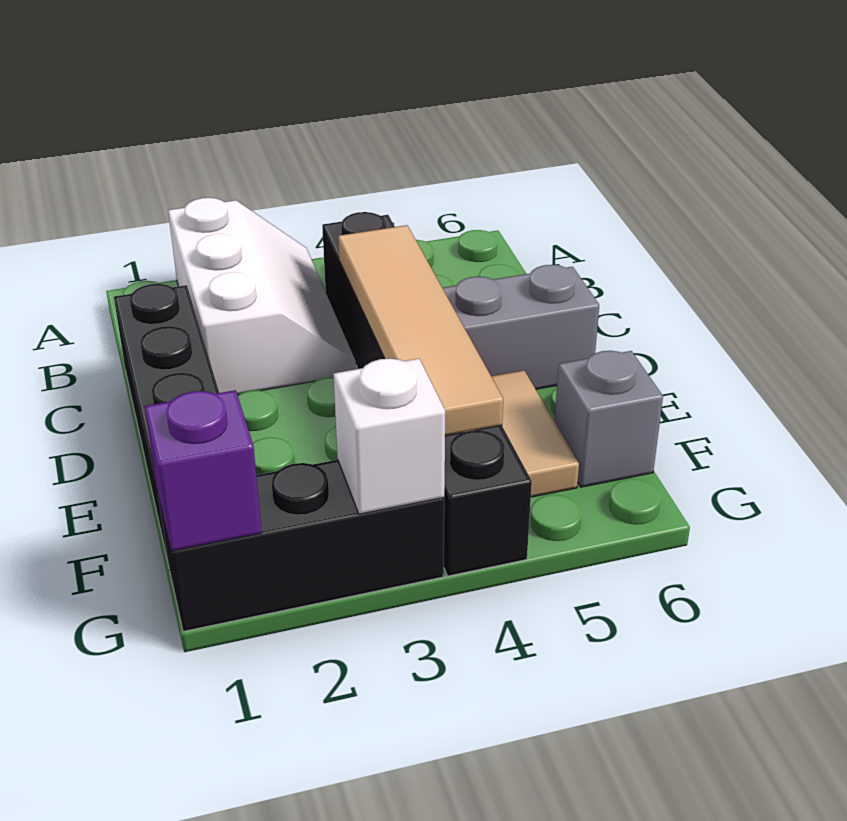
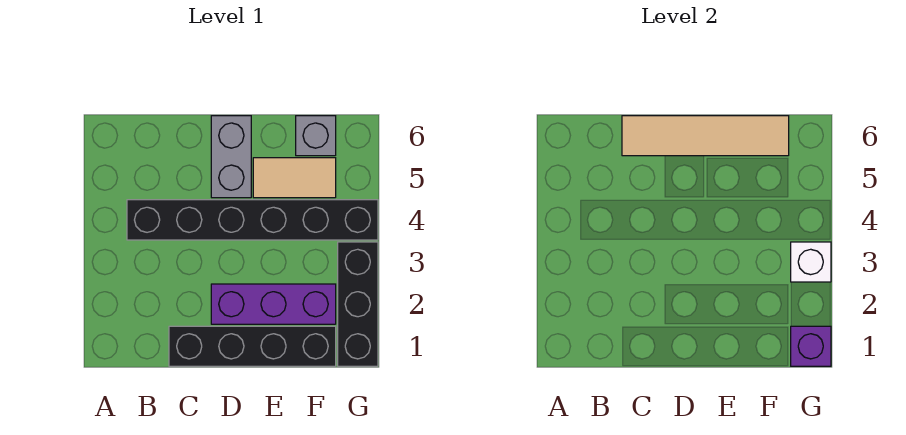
white slope A2:C3 level 1 top 2 -> none
tan tile C4:F4 level 2 -> tan tile C6:F6 level 2
none -> purple brick D2:F2 level 1

